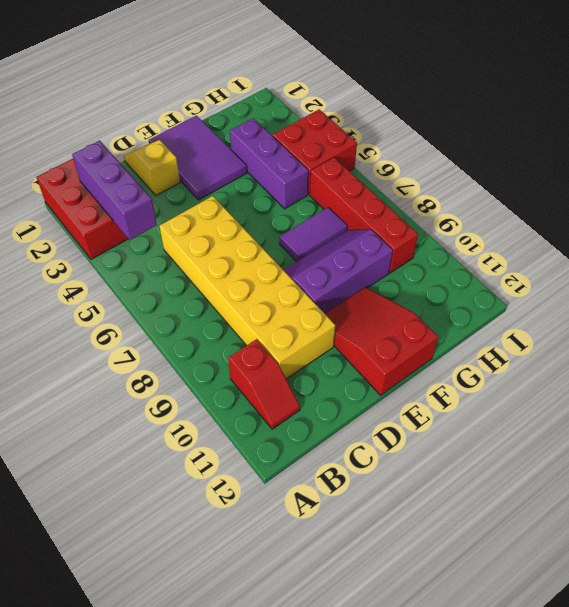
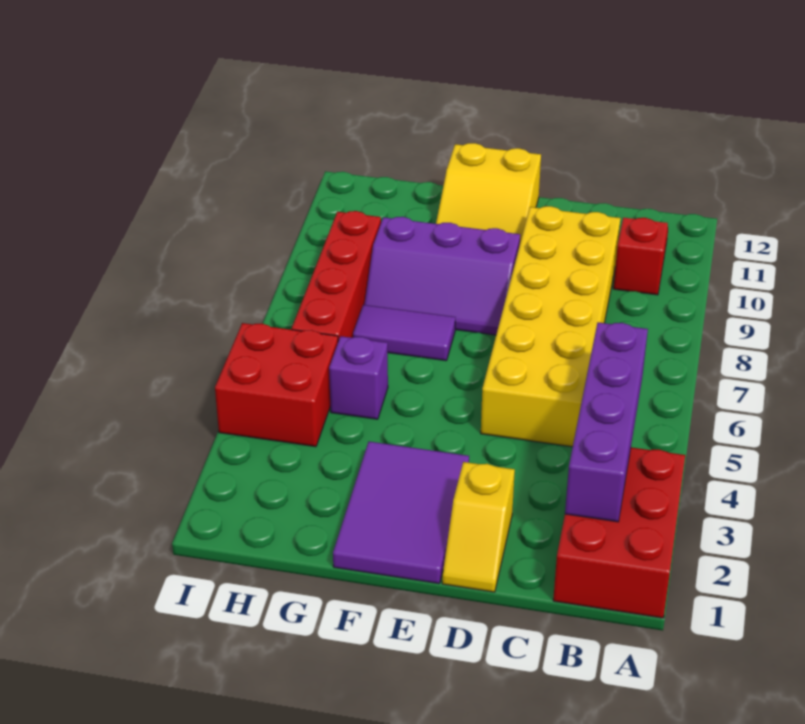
purple brick B2:B4 level 2 -> purple brick B2:B5 level 2
red slope E10:F12 level 1 top 12 -> yellow slope E10:F12 level 1 top 12
purple brick G3:G5 level 1 -> purple brick G5 level 1

